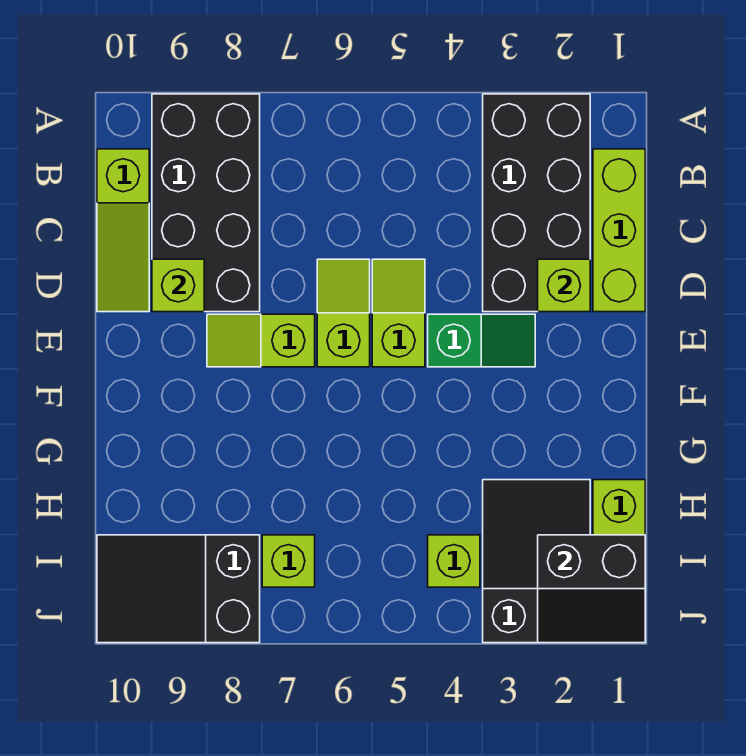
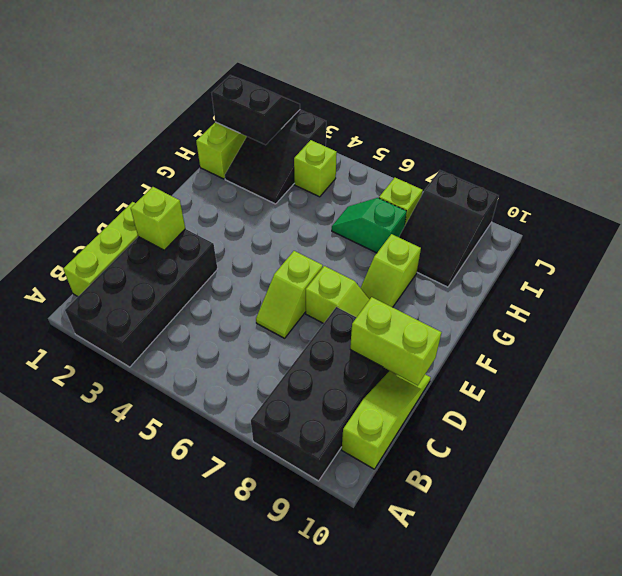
lime slope D5:E5 level 1 top E -> lime slope F8:G8 level 1 top G
lime brick D9 level 2 -> lime brick D9:D10 level 2
green slope E3:E4 level 1 top 4 -> green slope H6:H7 level 1 top 7
black slope I8:J10 level 1 top 8 -> black slope H8:J9 level 1 top J

